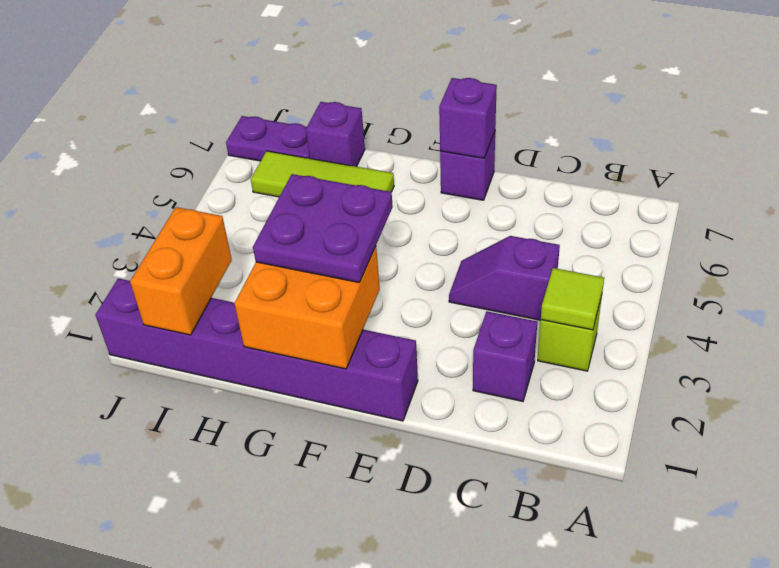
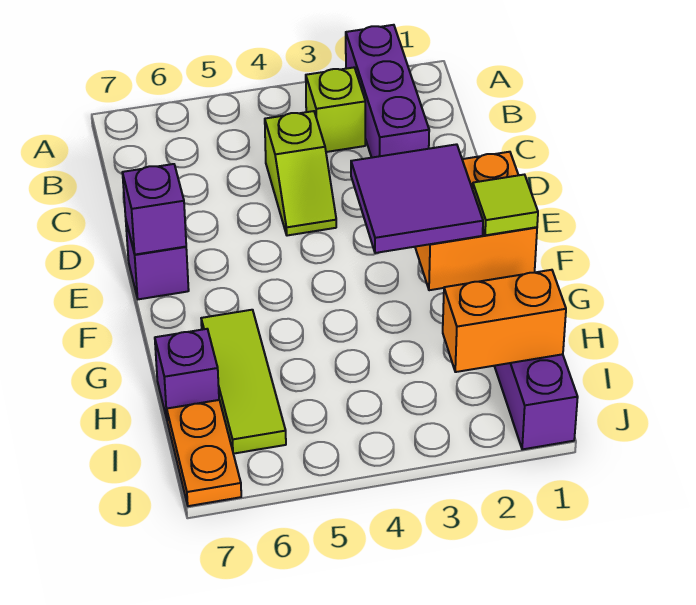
lime tile B3 level 2 -> lime tile G1 level 3
purple brick C2 level 1 -> purple brick A2:C2 level 1
purple slope C4:D4 level 1 top C -> lime slope C4:D4 level 1 top C
purple plate F2:G3 level 3 -> purple tile F2:G3 level 3
purple plate I7:J7 level 1 -> orange plate I7:J7 level 1

